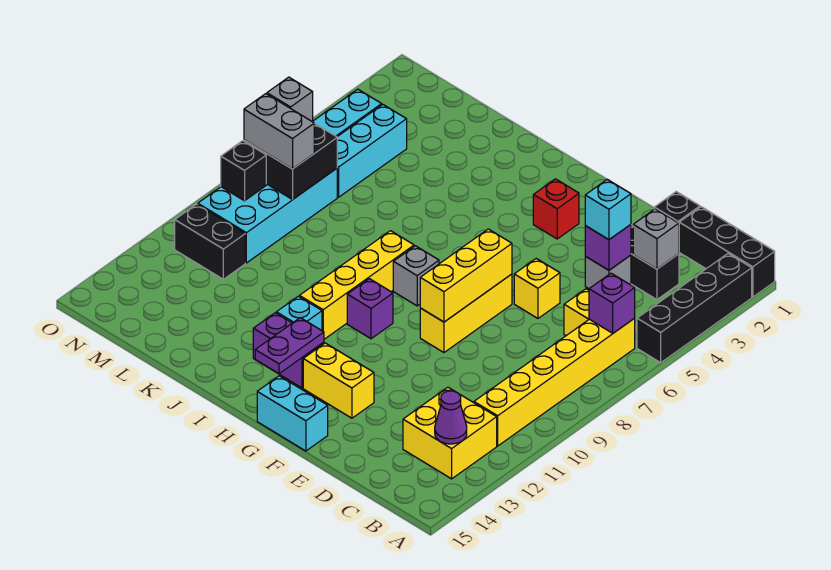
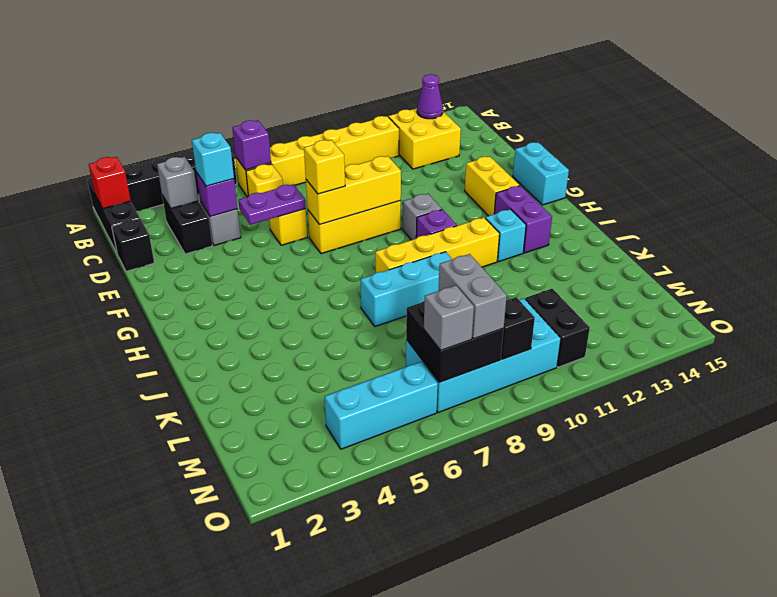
none -> yellow brick F7 level 3
red brick G3 level 1 -> red brick B1 level 2
grey brick H8 level 1 -> grey brick G10 level 1
purple plate H13:H14 level 2 -> purple plate E5:E6 level 2
cyan brick M4:M6 level 1 -> cyan brick J7:J9 level 1

